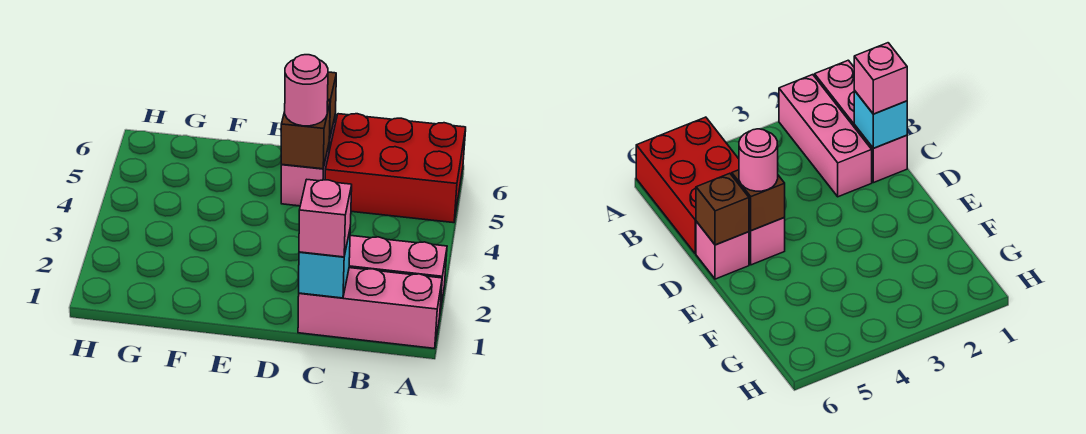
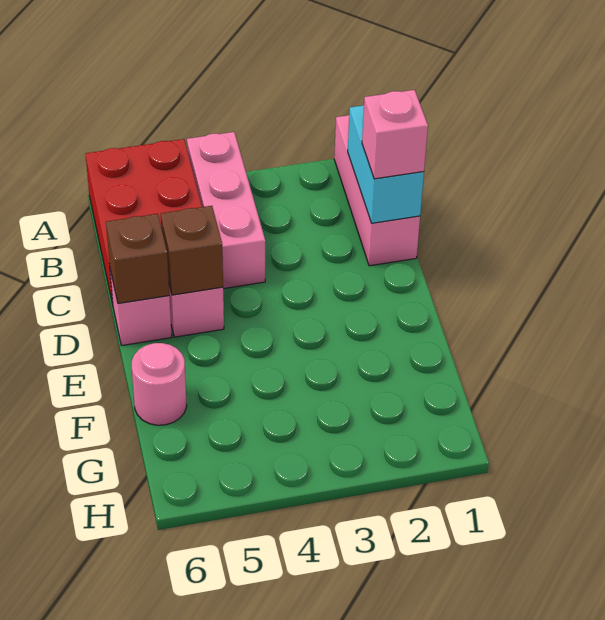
pink brick A2:C2 level 1 -> pink brick A4:C4 level 1
cyan brick C1 level 2 -> cyan brick B1:C1 level 2
pink round brick D5 level 3 -> pink round brick F6 level 1

